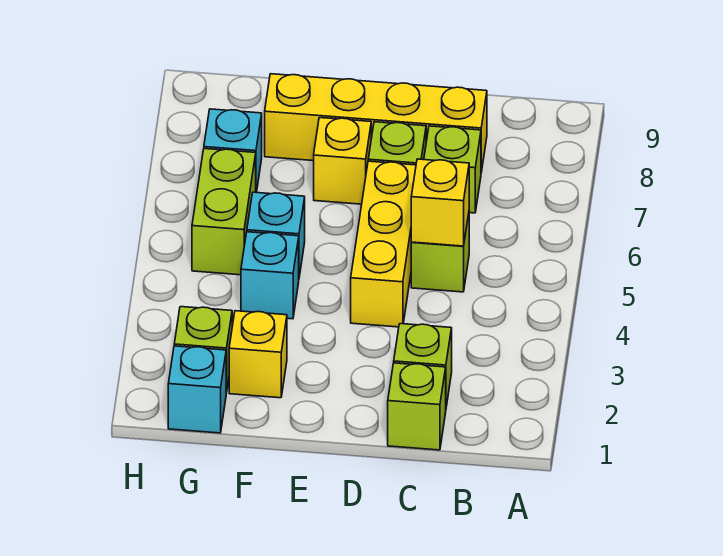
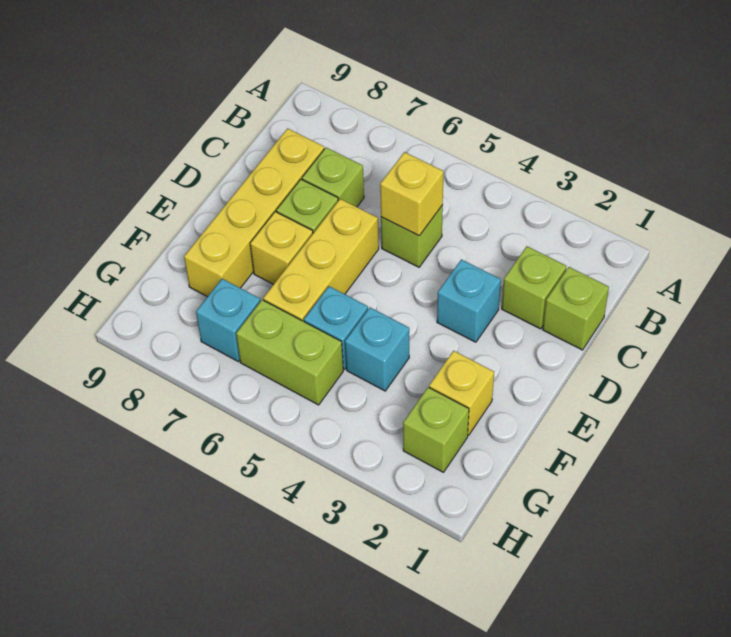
yellow brick D4:D6 level 1 -> yellow brick D6:F6 level 1
cyan brick G1 level 1 -> cyan brick D3 level 1

